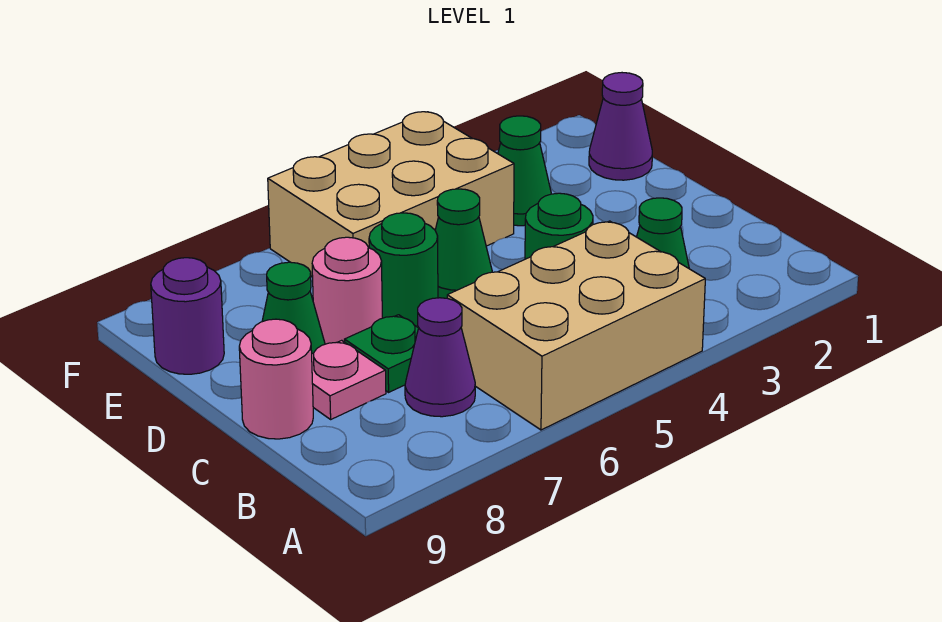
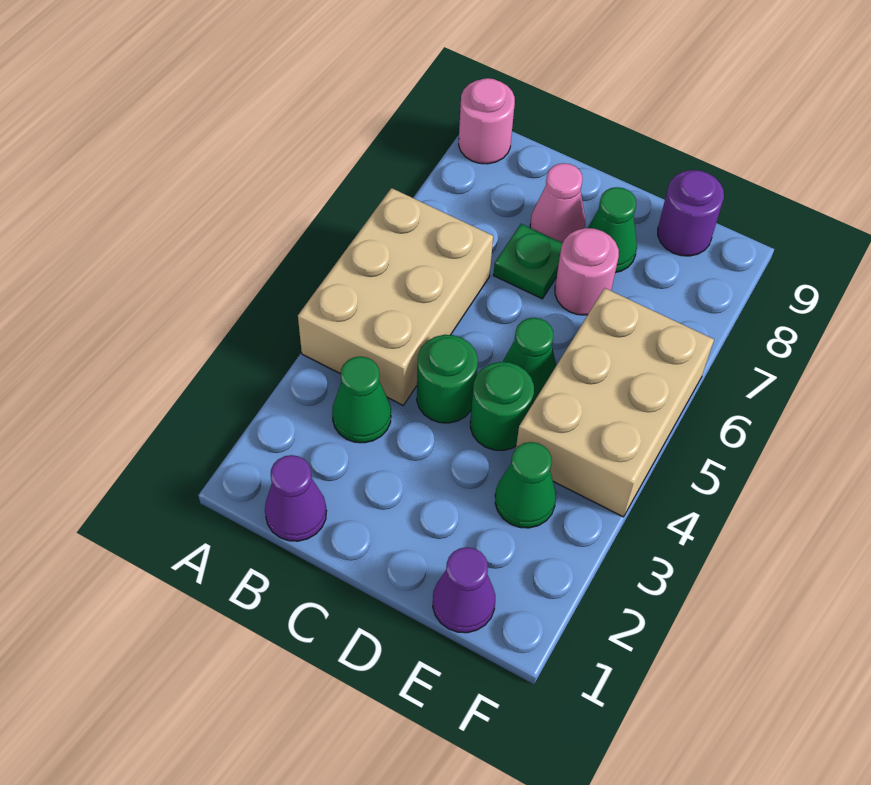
purple cone B7 level 1 -> purple cone B1 level 1
pink plate C8 level 1 -> pink cone C8 level 1
pink round brick C9 level 1 -> pink round brick A9 level 1
green round brick D6 level 1 -> green round brick D4 level 1

